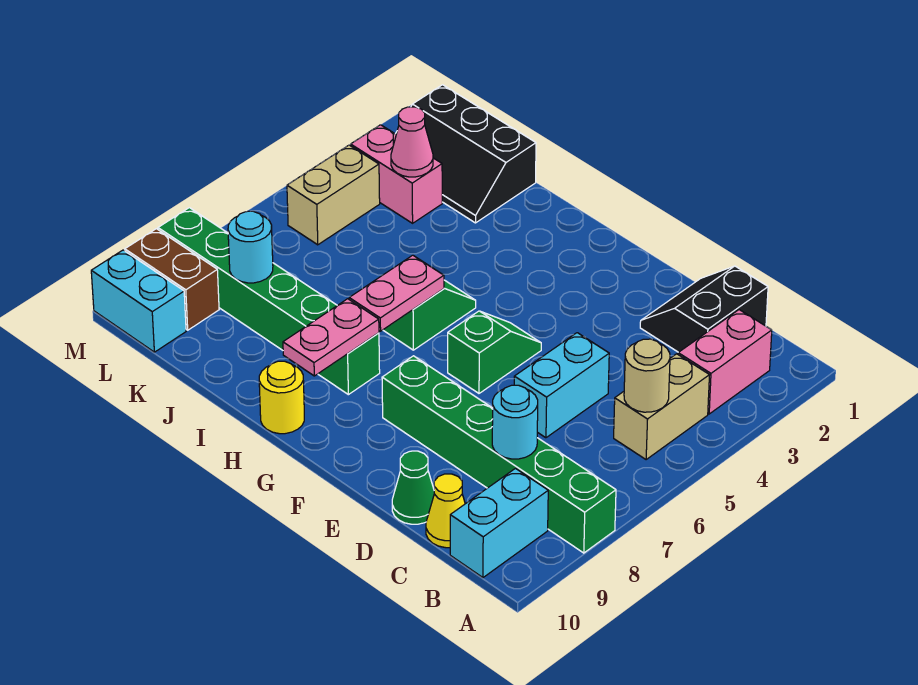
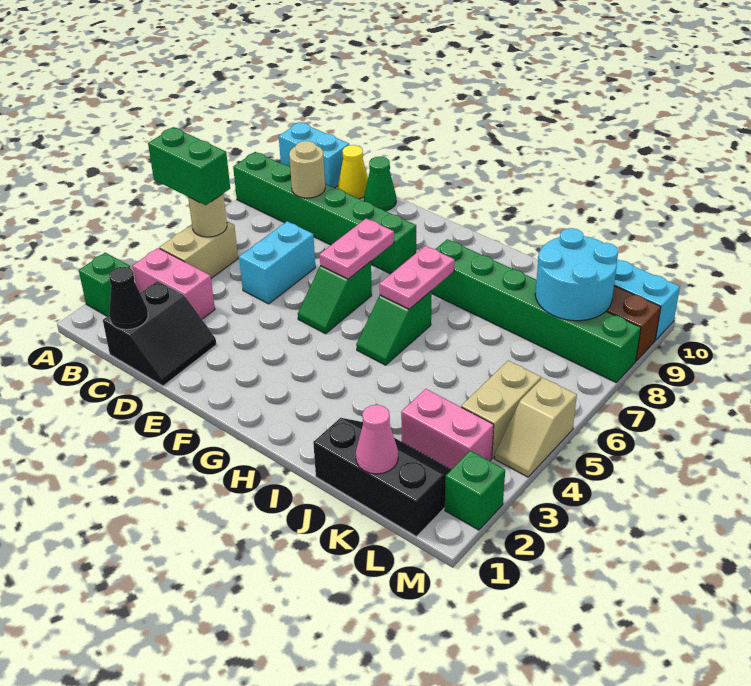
none -> green brick A2 level 1
none -> green brick A5:B5 level 3
pink brick B2:B3 level 1 -> pink brick B3:C3 level 1
cyan brick B9:B10 level 1 -> cyan brick A10:B10 level 1
none -> black cone C1 level 2
cyan round brick C8 level 2 -> tan round brick C8 level 2
pink plate H8:H9 level 2 -> pink plate F6:F7 level 2
yellow round brick H10 level 1 -> none
pink cone K3 level 2 -> pink cone K1 level 2
cyan round brick K8 level 2 -> cyan round brick K8:L9 level 2
none -> green brick M2 level 1
none -> tan slope M4:M5 level 1 top 5

